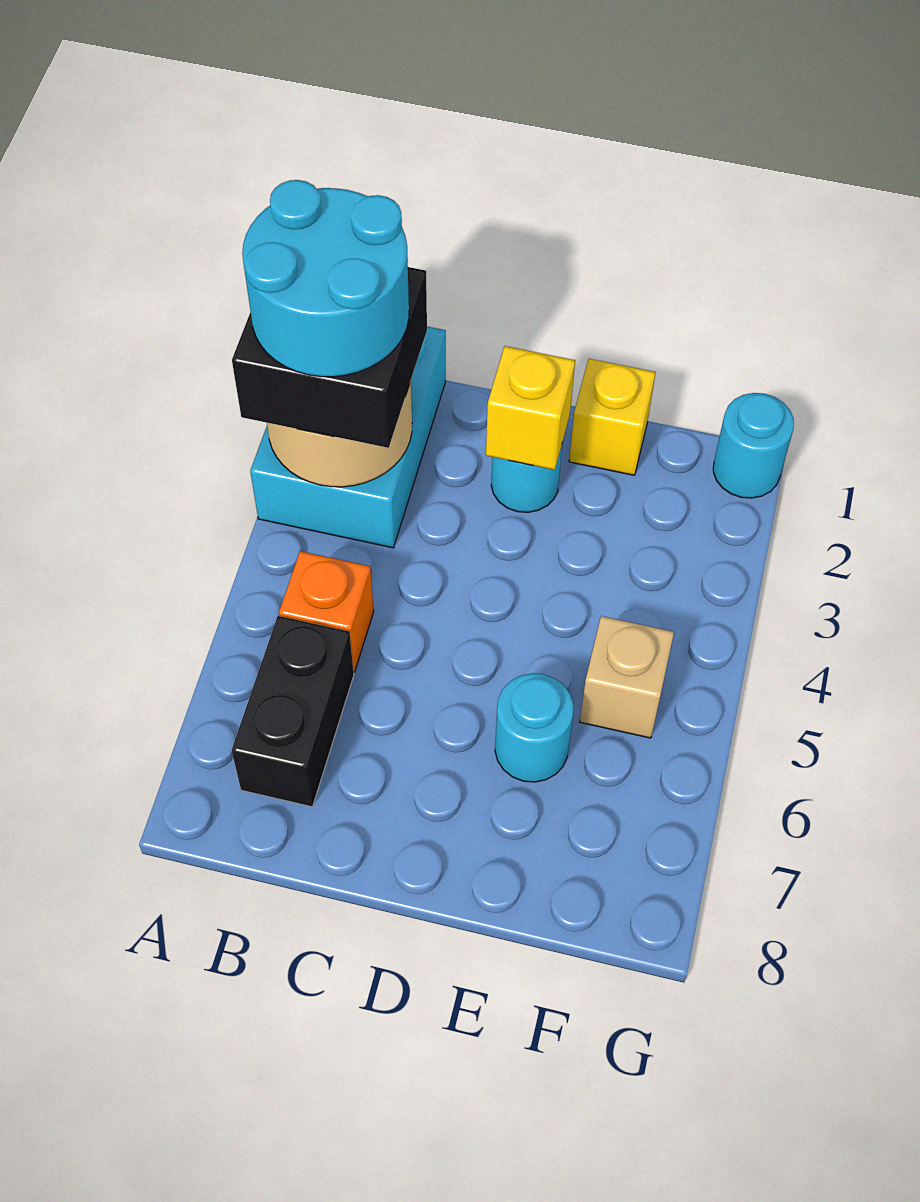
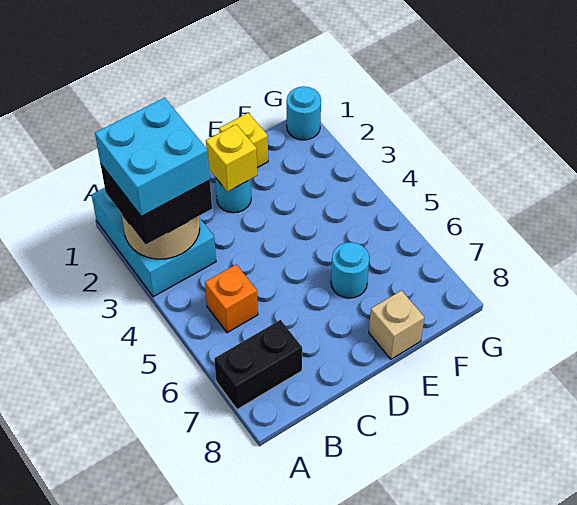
cyan round brick A2:B3 level 4 -> cyan brick A2:B3 level 4
black brick B6:B7 level 1 -> black brick A7:B7 level 1
tan brick F5 level 1 -> tan brick E8 level 1

